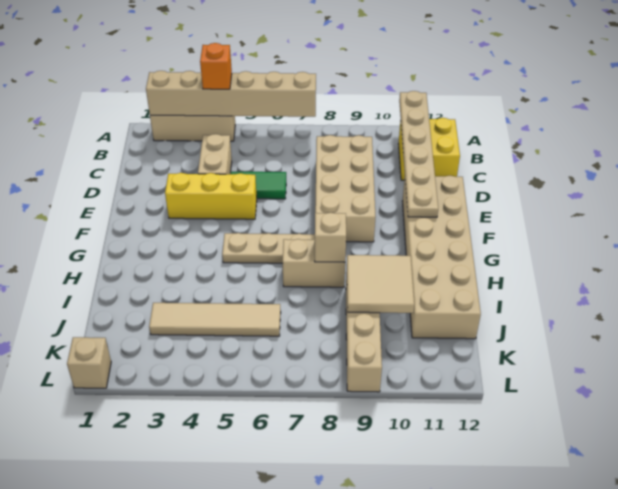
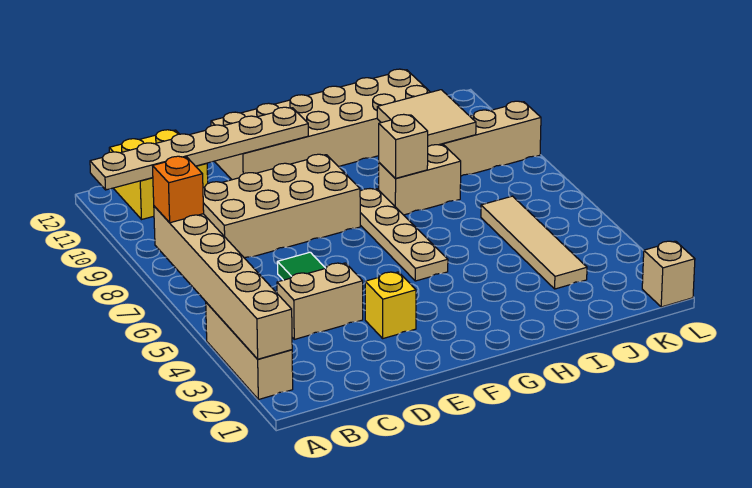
orange brick A4 level 3 -> orange brick A7 level 3
yellow brick E3:E5 level 1 -> yellow brick E3 level 1
tan brick H7:H8 level 1 -> tan brick H8:I8 level 1

